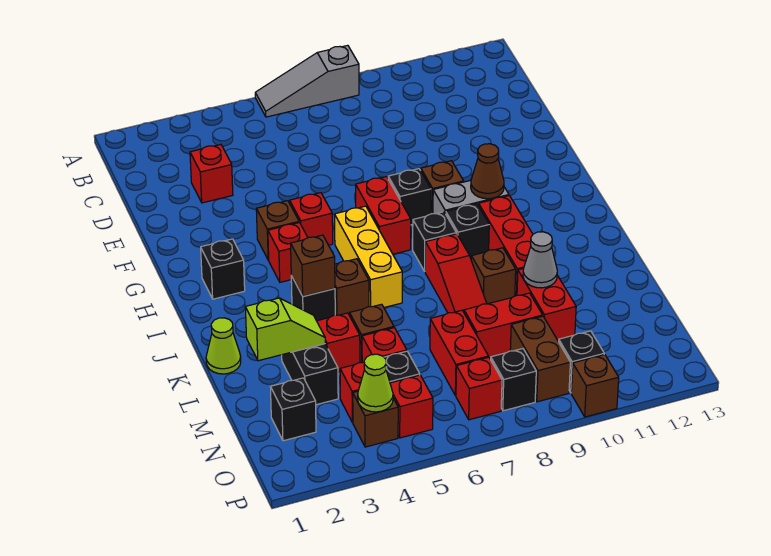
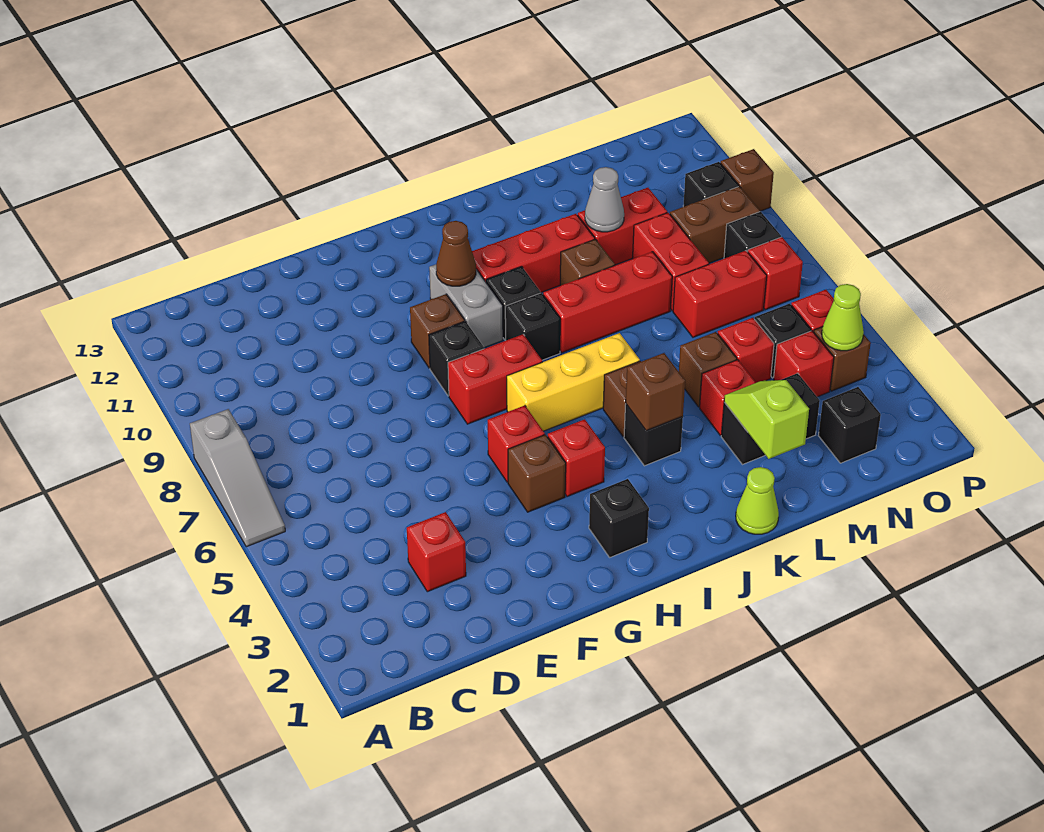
red slope J8:L8 level 1 top J -> red brick J8:L8 level 1

